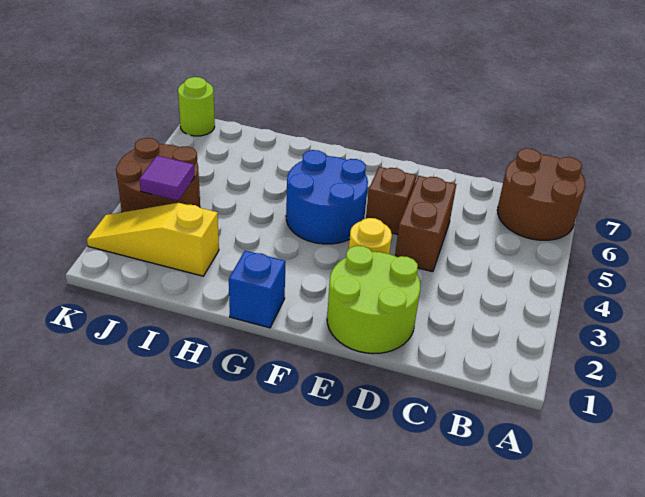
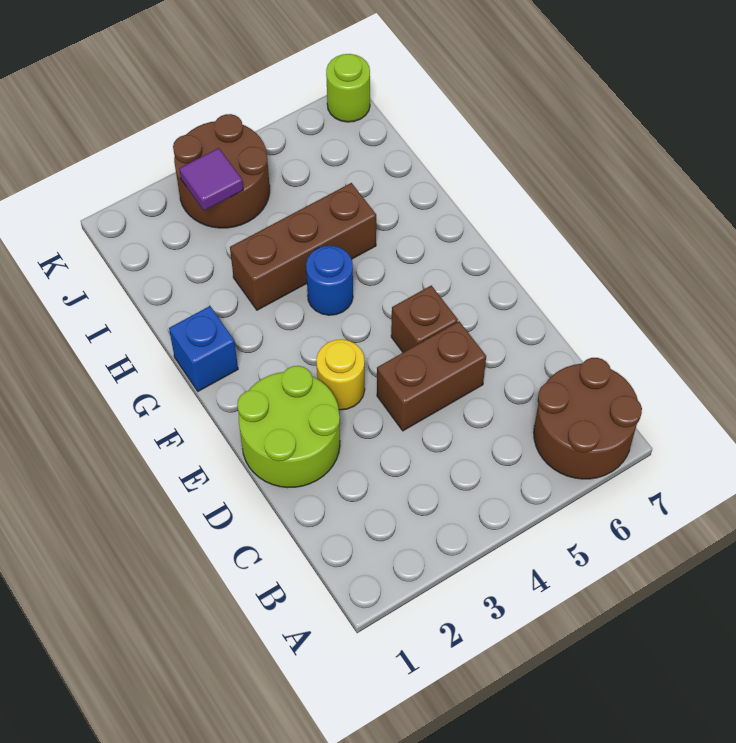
blue round brick F4:G5 level 1 -> blue round brick G4 level 1
none -> brown brick H3:H5 level 1
yellow slope I2:K2 level 1 top I -> none

